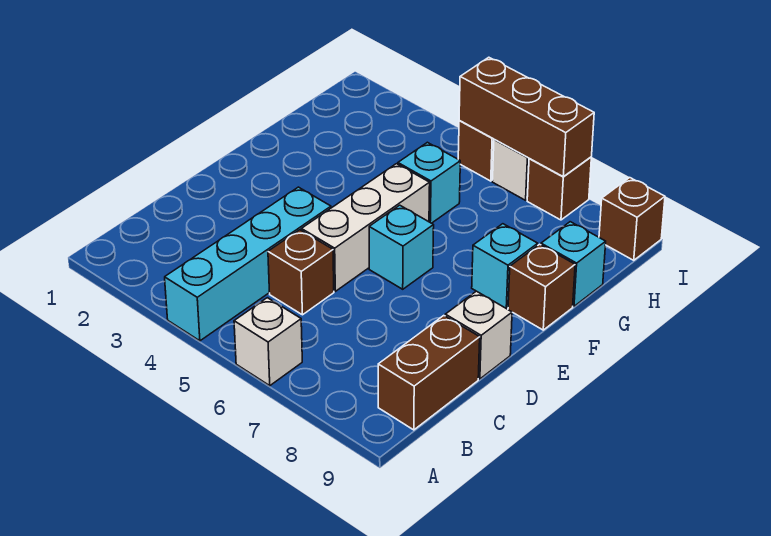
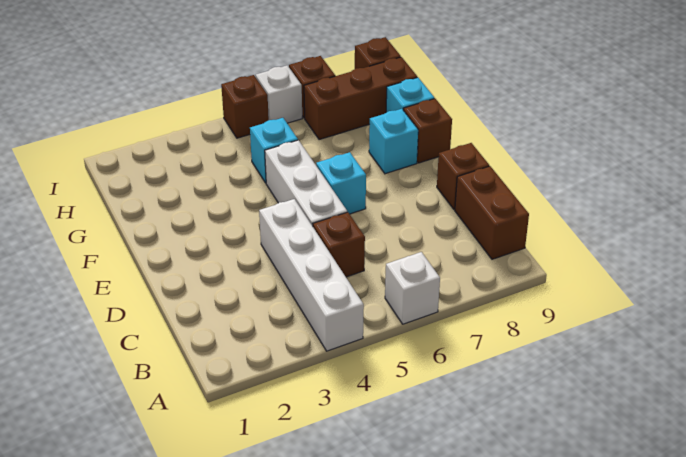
cyan brick A4:D4 level 1 -> white brick A4:D4 level 1
white brick D9 level 1 -> brown brick D9 level 1
brown brick I5:I7 level 2 -> brown brick H7:H9 level 1

